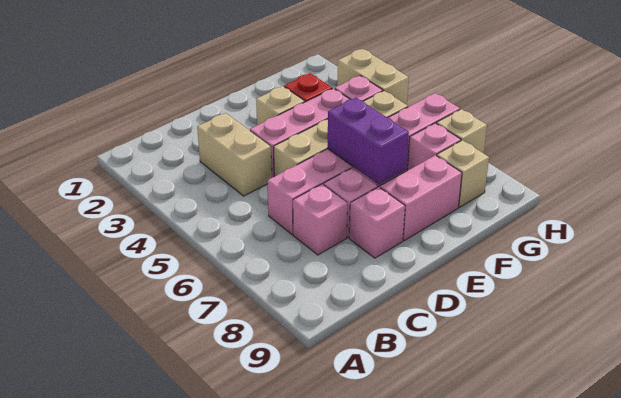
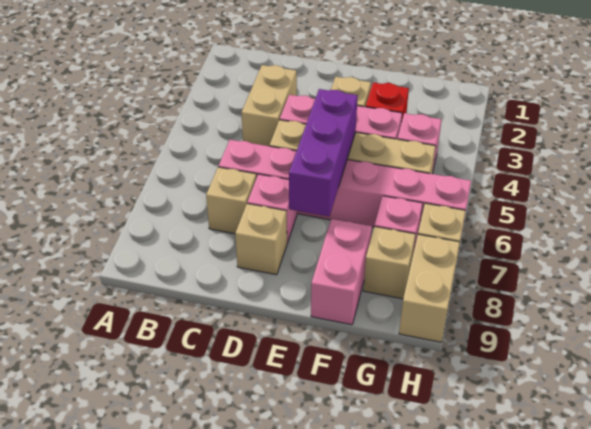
pink brick C7 level 1 -> tan brick C7 level 1
pink brick D8 level 1 -> tan brick D8 level 1
purple brick E6:E7 level 2 -> purple brick E5:E7 level 2
pink brick E8:F8 level 1 -> pink brick F8:F9 level 1
tan brick H3:H4 level 1 -> tan brick H8:H9 level 1

